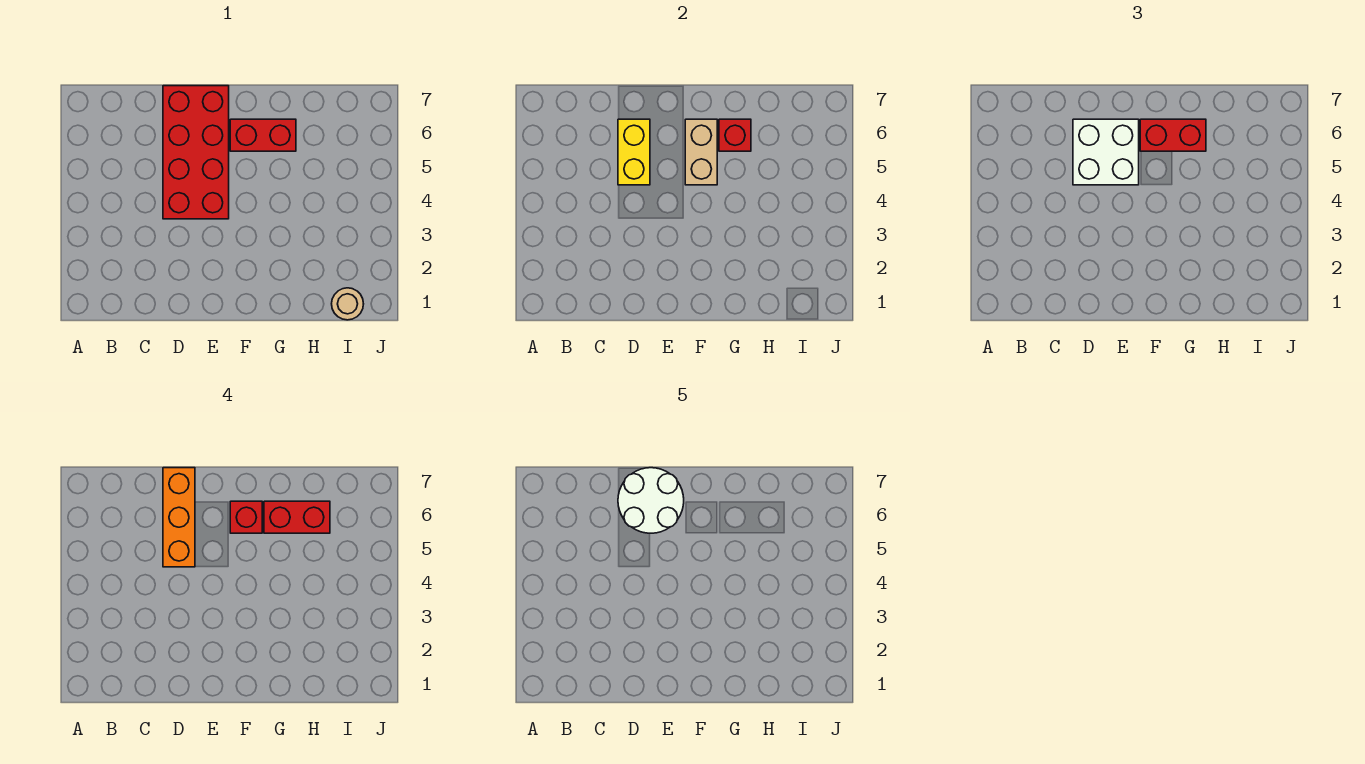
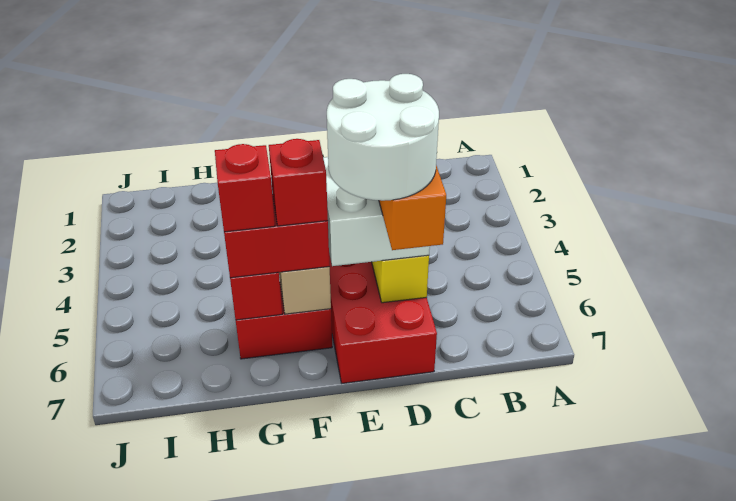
red brick G6:H6 level 4 -> red brick G6 level 4
tan round brick I1 level 1 -> none

